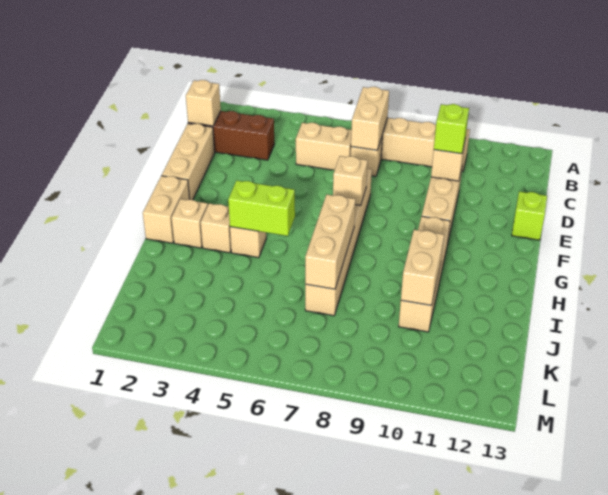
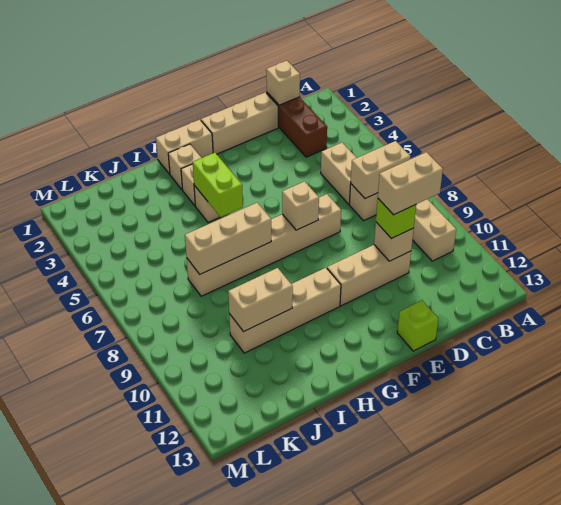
none -> tan brick C10:D10 level 4

